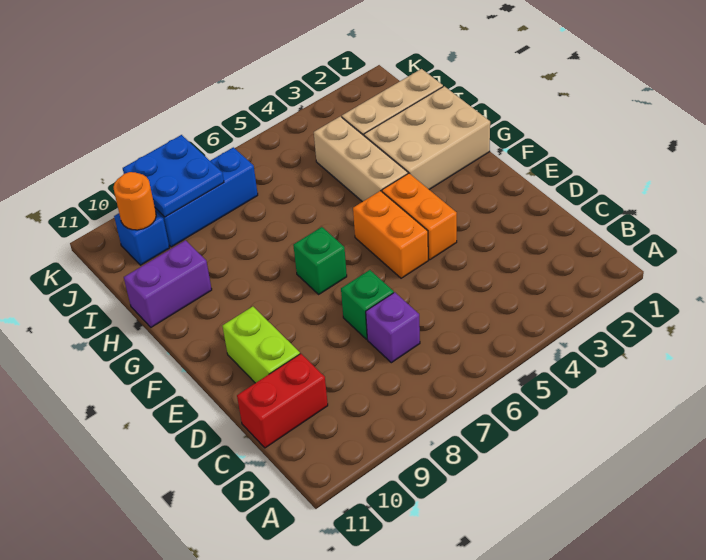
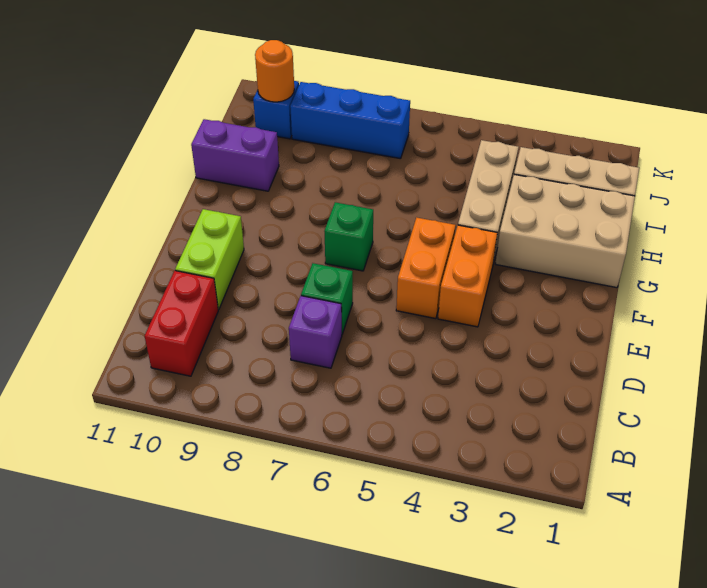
red brick C10:C11 level 1 -> red brick B10:C10 level 1
blue plate J8:K9 level 2 -> none

